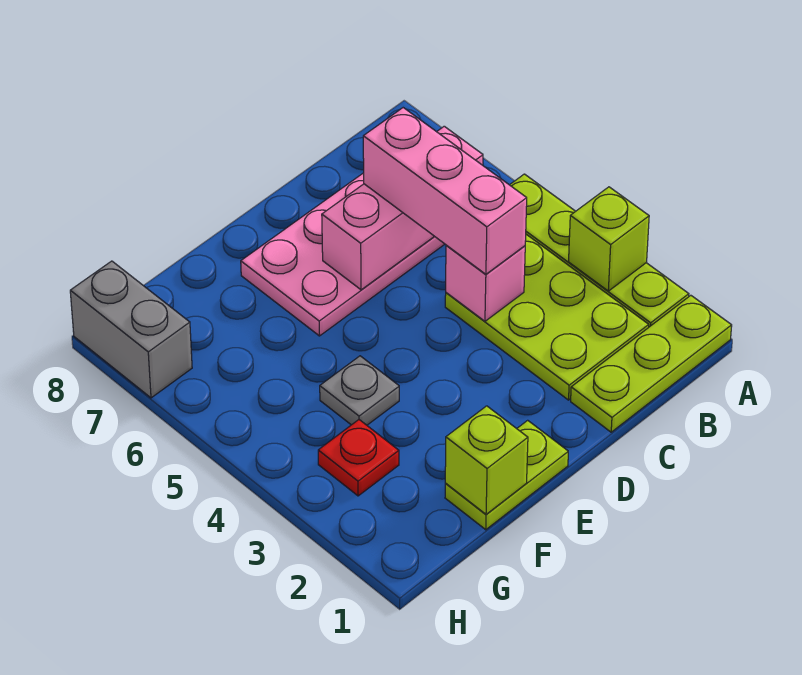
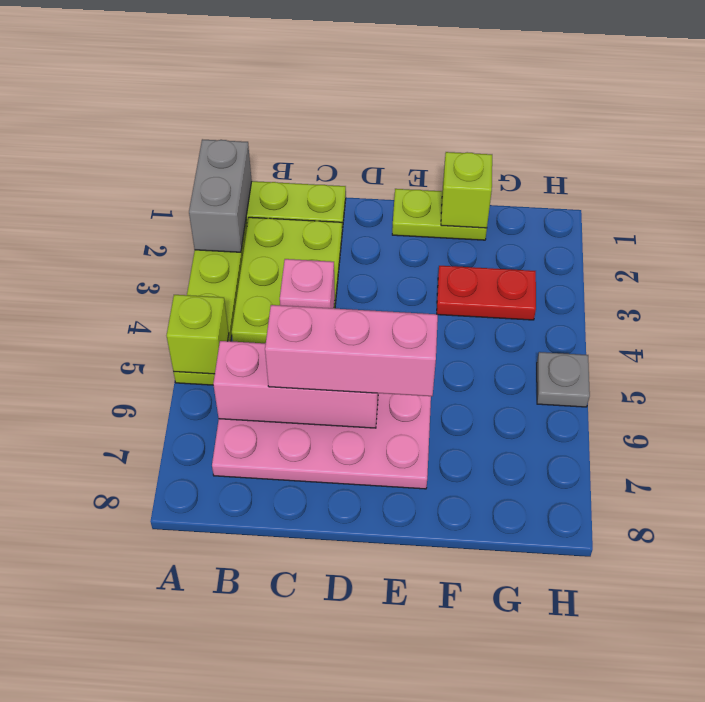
lime brick A3 level 2 -> lime brick A5 level 2
pink brick C4:C6 level 3 -> pink brick C6:E6 level 3
grey plate F4 level 1 -> grey plate H5 level 1
red plate G3 level 1 -> red plate F3:G3 level 1
grey brick H7:H8 level 1 -> grey brick A1:A2 level 2

